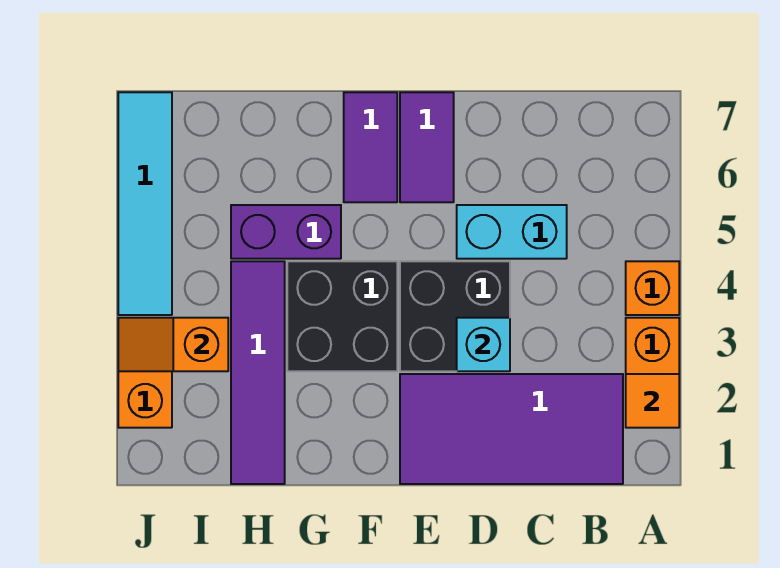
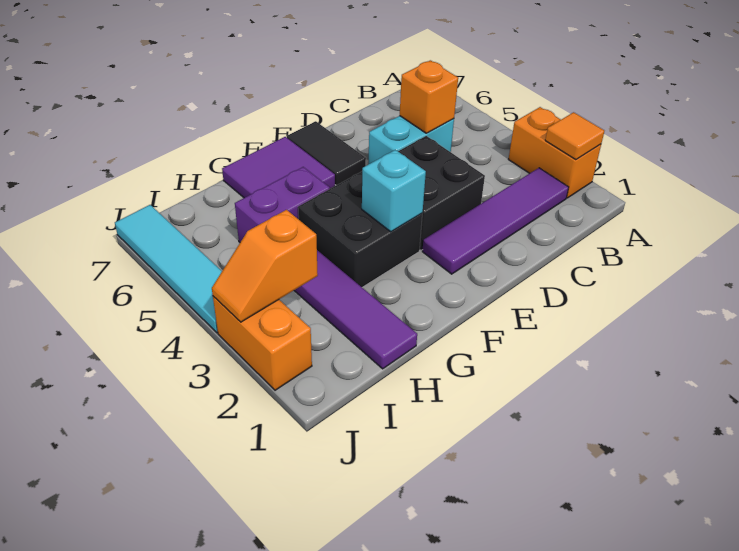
orange brick A4 level 1 -> orange brick C5 level 2
purple tile B1:E2 level 1 -> purple tile B2:E2 level 1
cyan brick D3 level 2 -> cyan brick F3 level 2
purple tile E6:E7 level 1 -> black tile E6:E7 level 1
purple tile F6:F7 level 1 -> purple tile F6:G7 level 1

